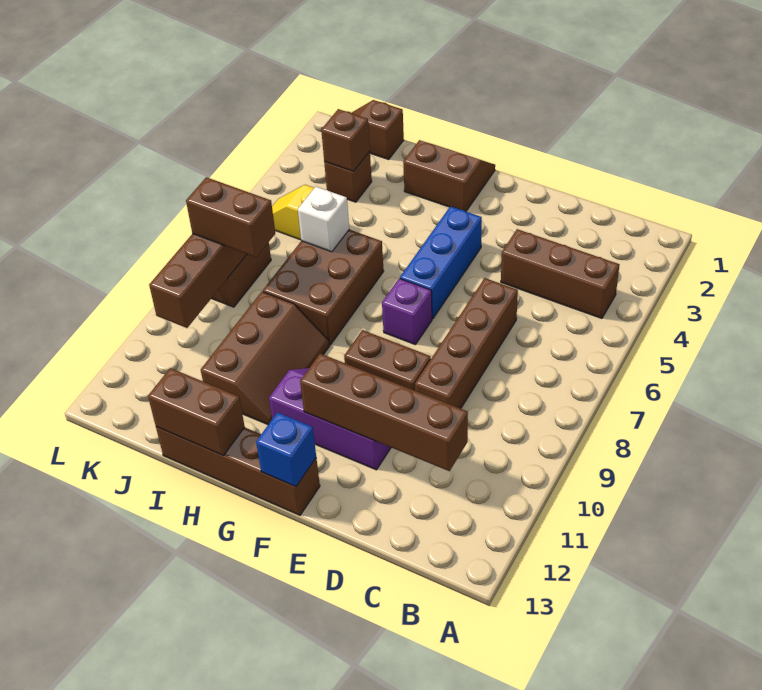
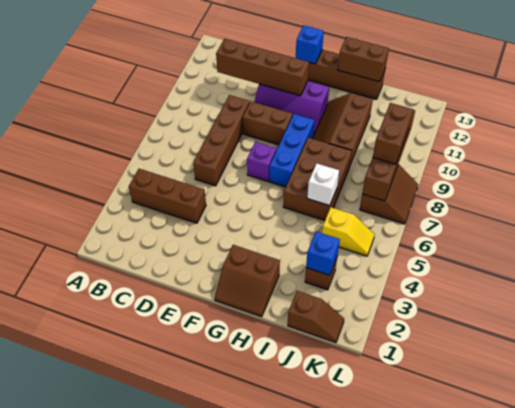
blue brick F4:F6 level 1 -> blue brick G7:G9 level 1
brown brick J3 level 2 -> blue brick J3 level 2
brown brick J8:K8 level 3 -> brown brick K8:K9 level 3

